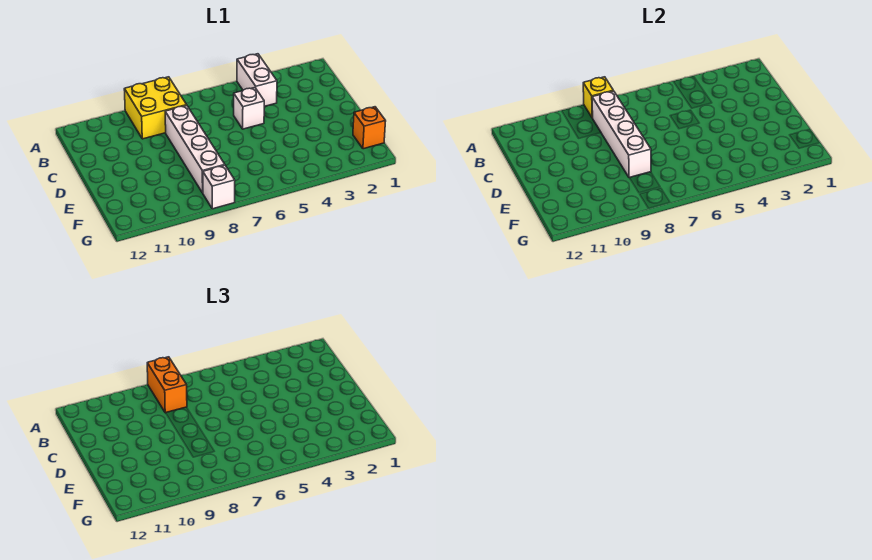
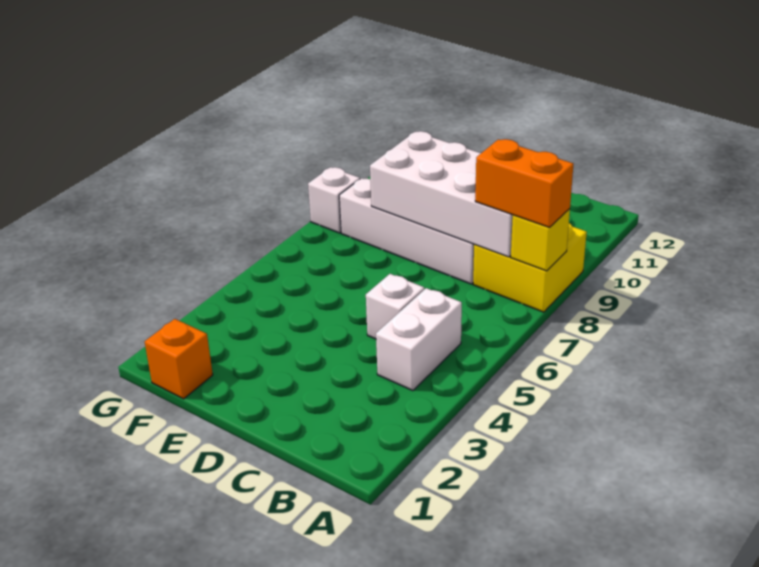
white brick A4:B4 level 1 -> white brick B4:B5 level 1
white brick B8:E8 level 2 -> white brick B8:E9 level 2

